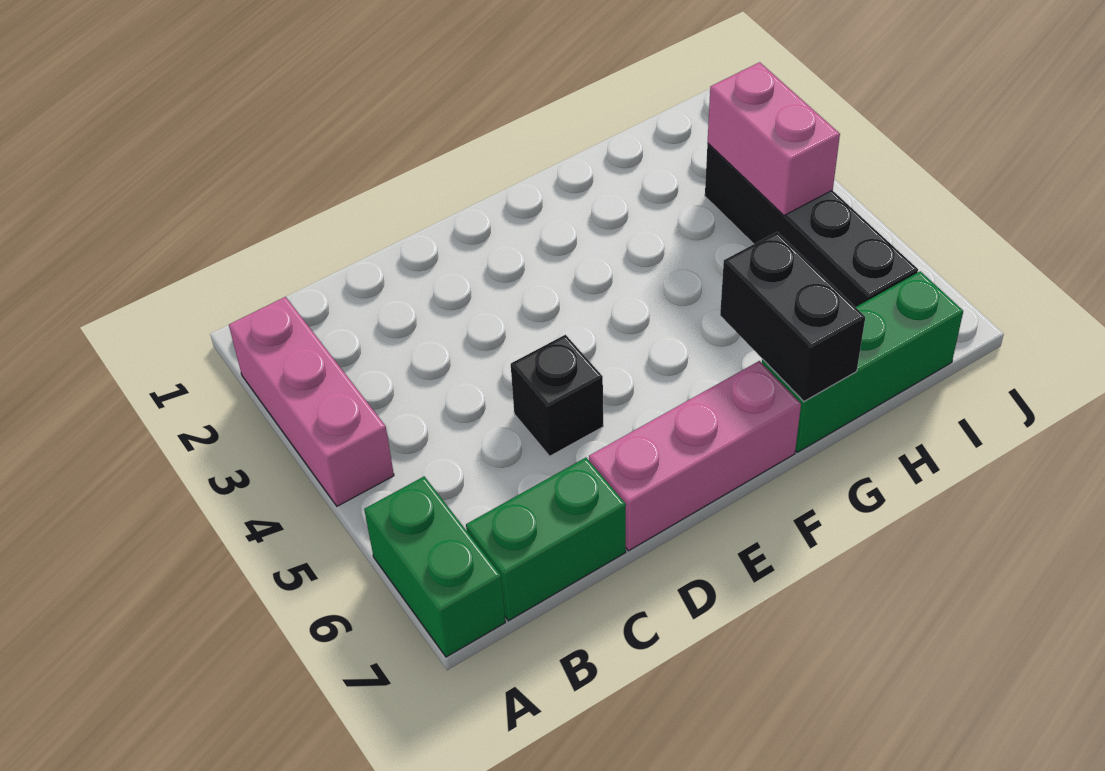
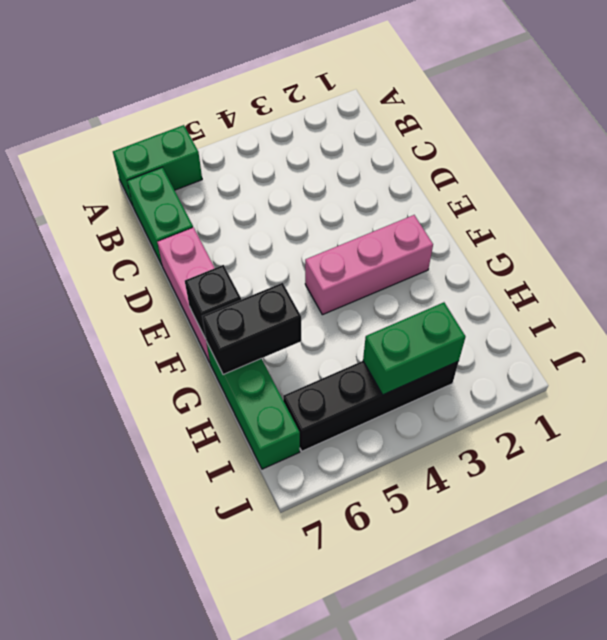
pink brick A2:A4 level 1 -> pink brick F2:F4 level 1
black brick D5 level 1 -> black brick F7 level 2
pink brick I3:I4 level 2 -> green brick I3:I4 level 2

